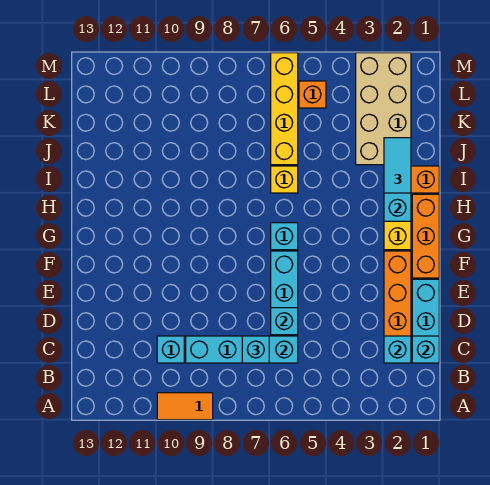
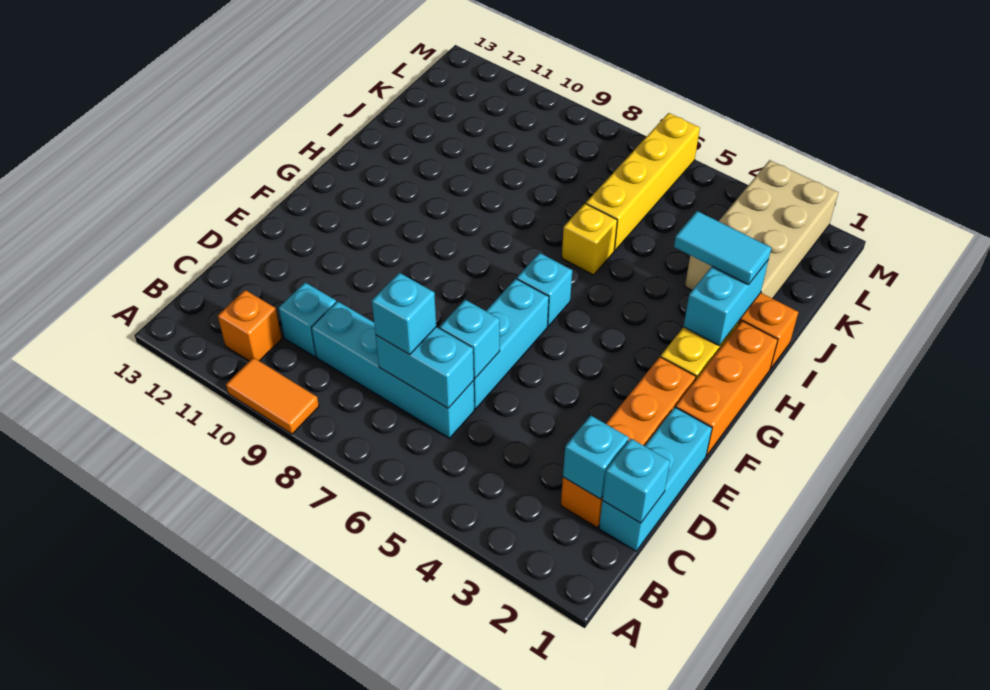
cyan tile I2:J2 level 3 -> cyan tile I2:I3 level 3
orange brick L5 level 1 -> orange brick B11 level 1

